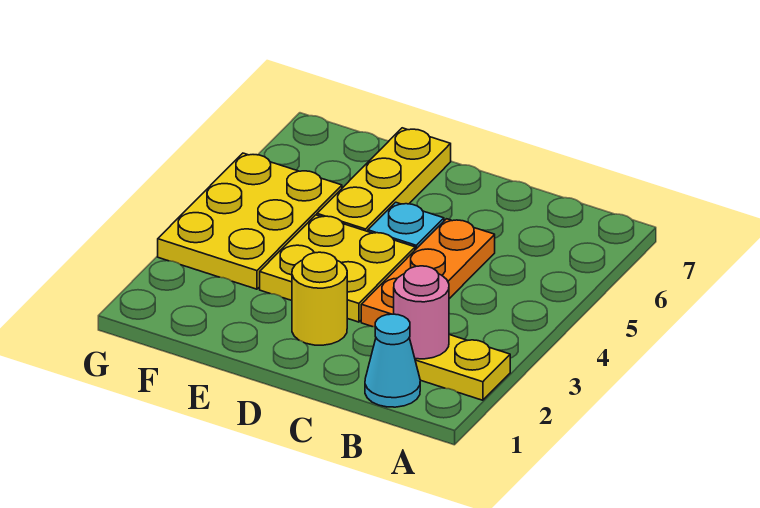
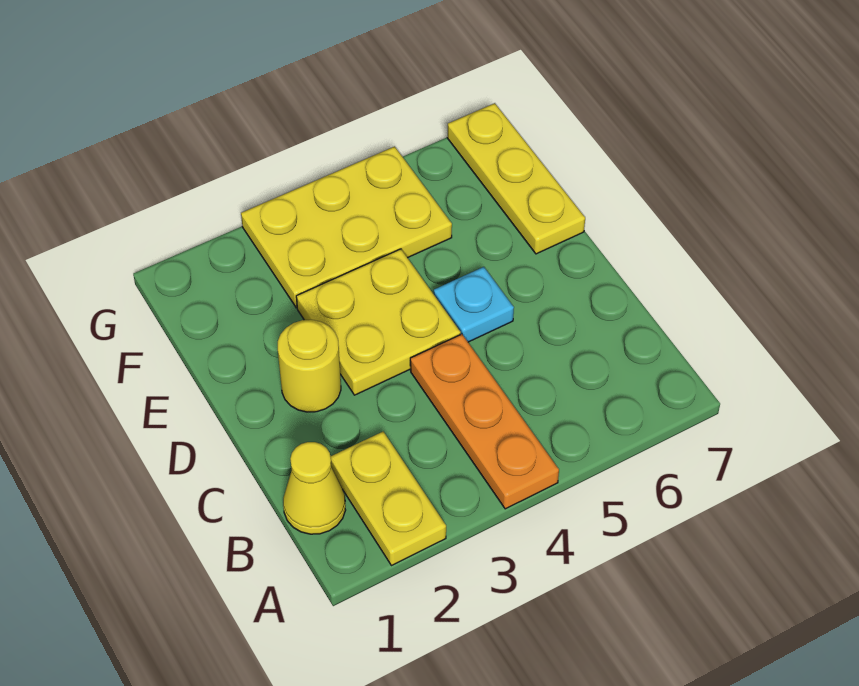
cyan cone B1 level 1 -> yellow cone B1 level 1
pink round brick B2 level 2 -> none
orange plate C3:C5 level 1 -> orange plate A4:C4 level 1
yellow plate E5:E7 level 1 -> yellow plate E7:G7 level 1

